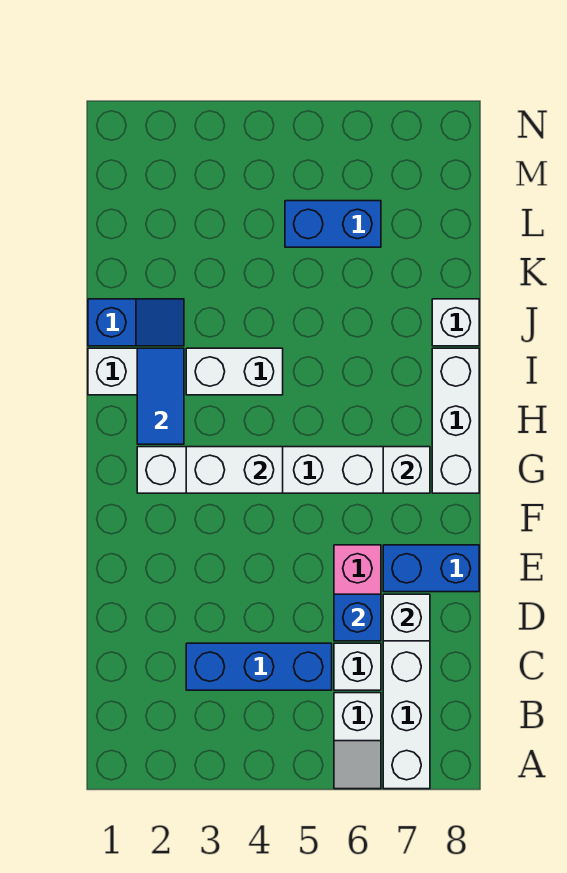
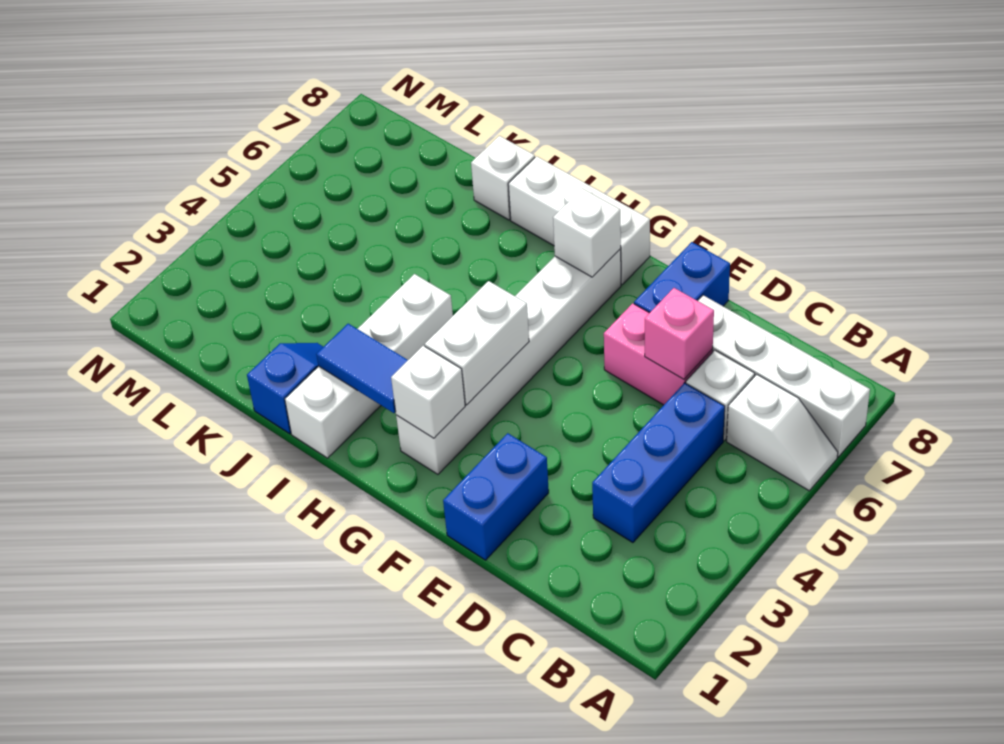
blue brick D6 level 2 -> pink brick D6 level 2
white brick D7 level 2 -> white brick G2 level 2
blue brick L5:L6 level 1 -> blue brick E1:E2 level 1

